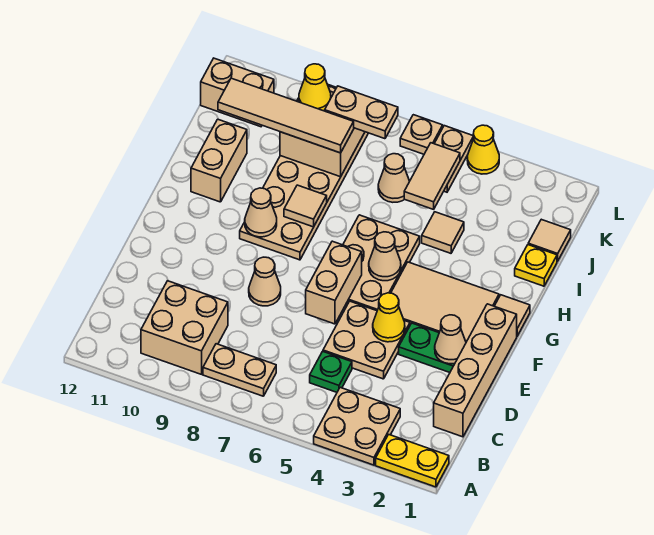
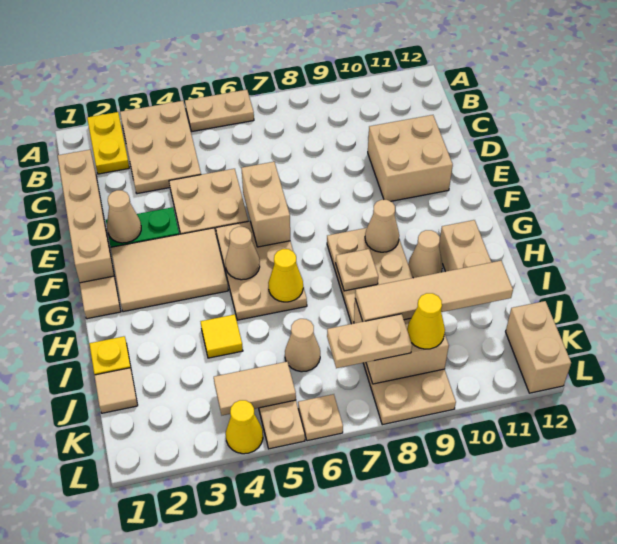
yellow plate A1:A2 level 1 -> yellow plate A2:B2 level 1
tan plate A3:B4 level 1 -> tan plate A3:C4 level 1
tan plate B7:B8 level 1 -> tan plate A5:A6 level 1
tan brick B9:C10 level 1 -> tan brick D10:E11 level 1
green plate C5 level 1 -> none
yellow cone E4 level 2 -> yellow cone H6 level 2
tan cone E8 level 1 -> tan cone H10 level 1
tan tile H8 level 2 -> tan plate H8 level 2
tan tile I4 level 1 -> yellow tile I4 level 1
tan tile J5:K5 level 2 -> tan tile K4:K5 level 2
tan brick K11:K12 level 1 -> tan brick K12:L12 level 1

